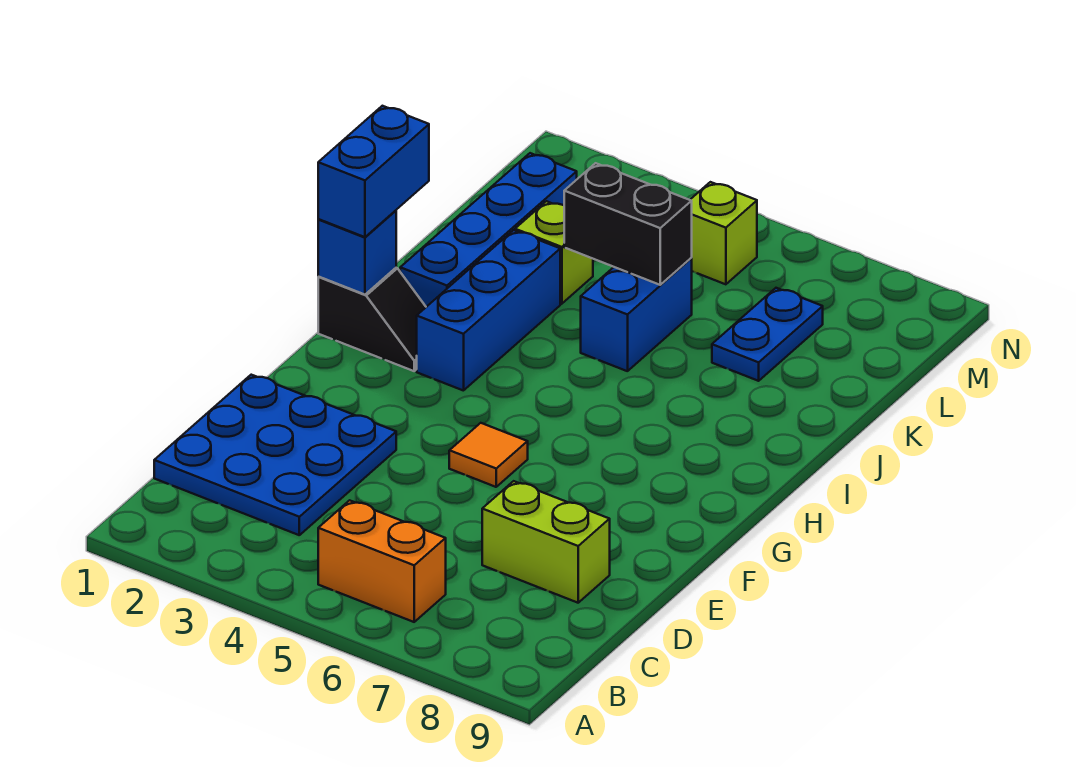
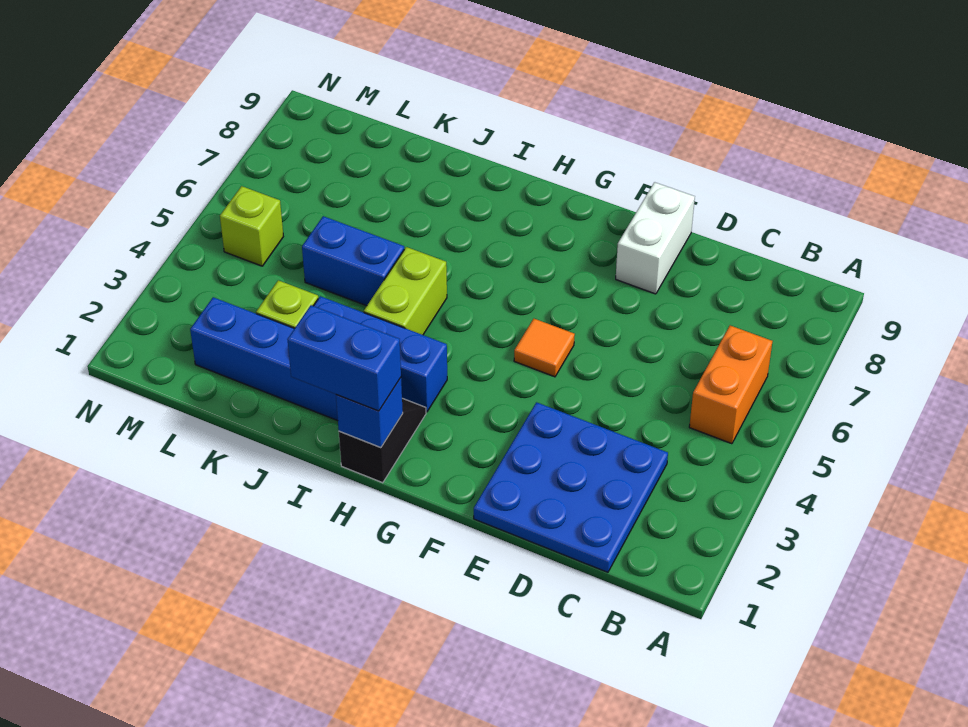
lime brick D7:D8 level 1 -> lime brick I4:I5 level 1
none -> white brick E8:E9 level 1
black brick K4:K5 level 2 -> none
blue plate K7:L7 level 1 -> none

